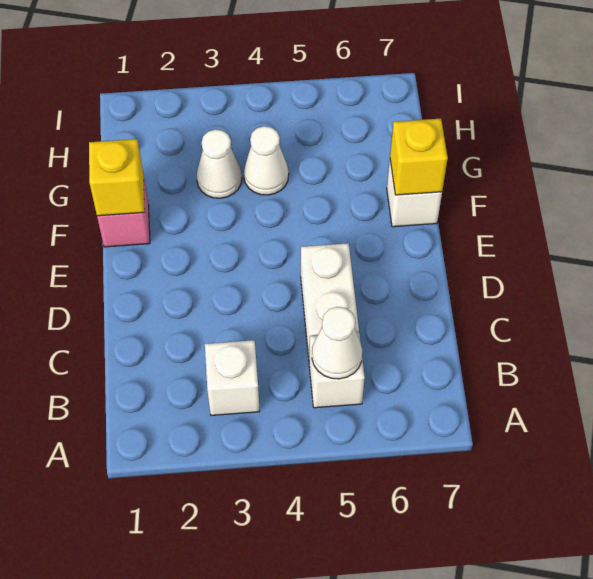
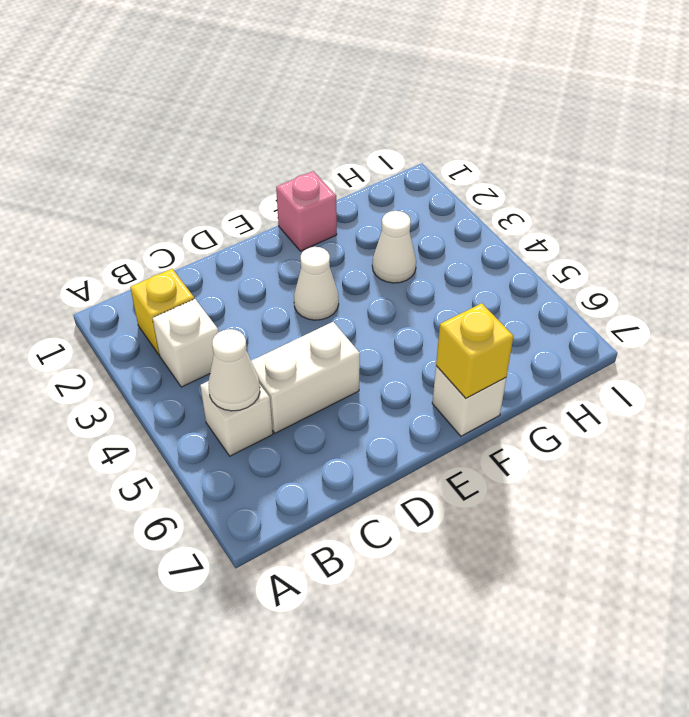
yellow brick F1 level 2 -> yellow brick B2 level 1
white cone G4 level 1 -> white cone E3 level 1

